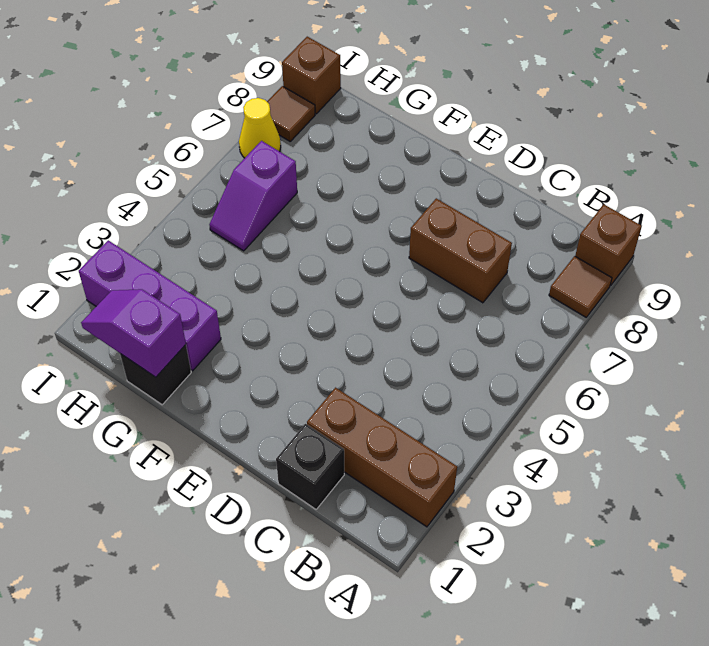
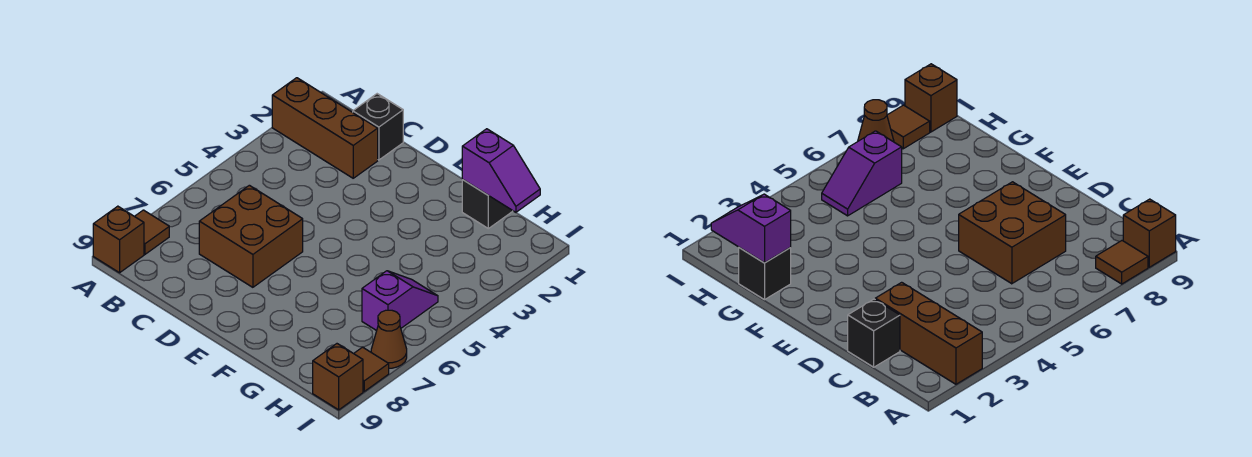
brown brick C7:D7 level 1 -> brown brick C6:D7 level 1
purple brick G2:I2 level 1 -> none
yellow cone I7 level 1 -> brown cone I7 level 1

